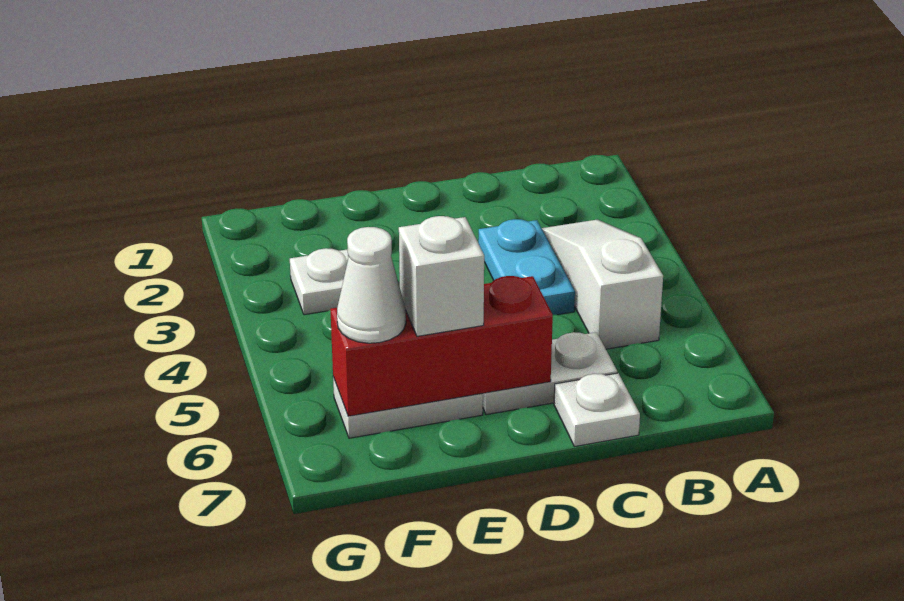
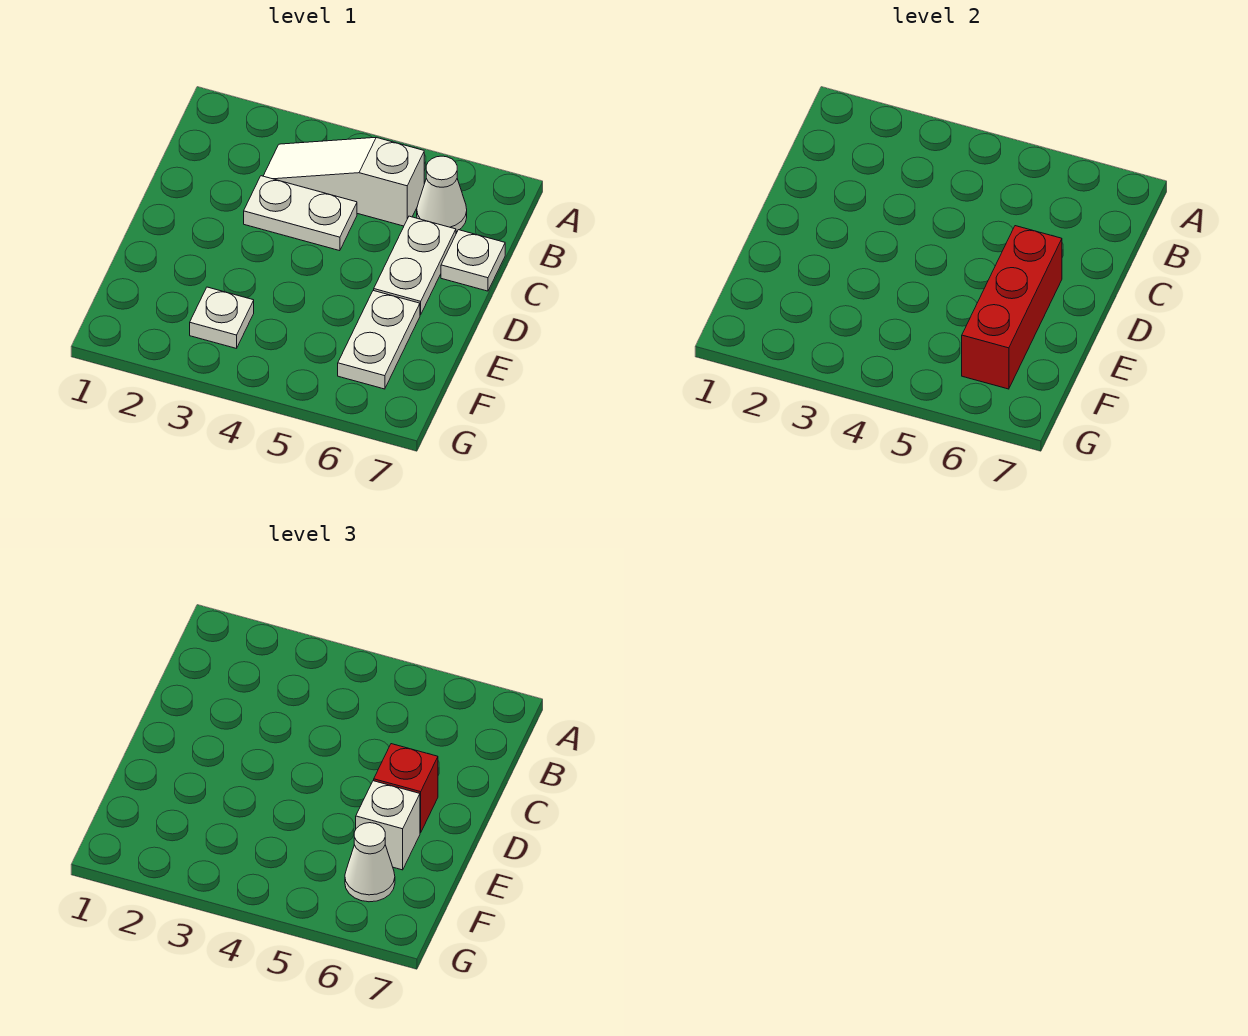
none -> white cone B6 level 1
cyan plate C3:C4 level 1 -> white plate C3:C4 level 1
none -> red brick D6 level 3

